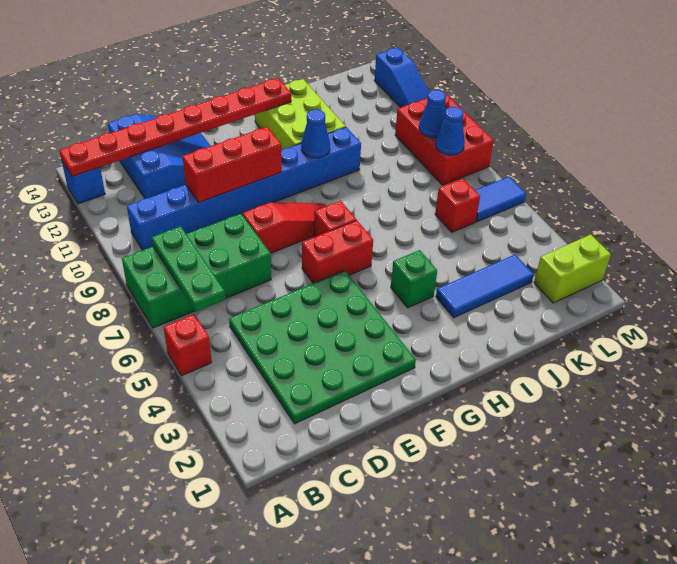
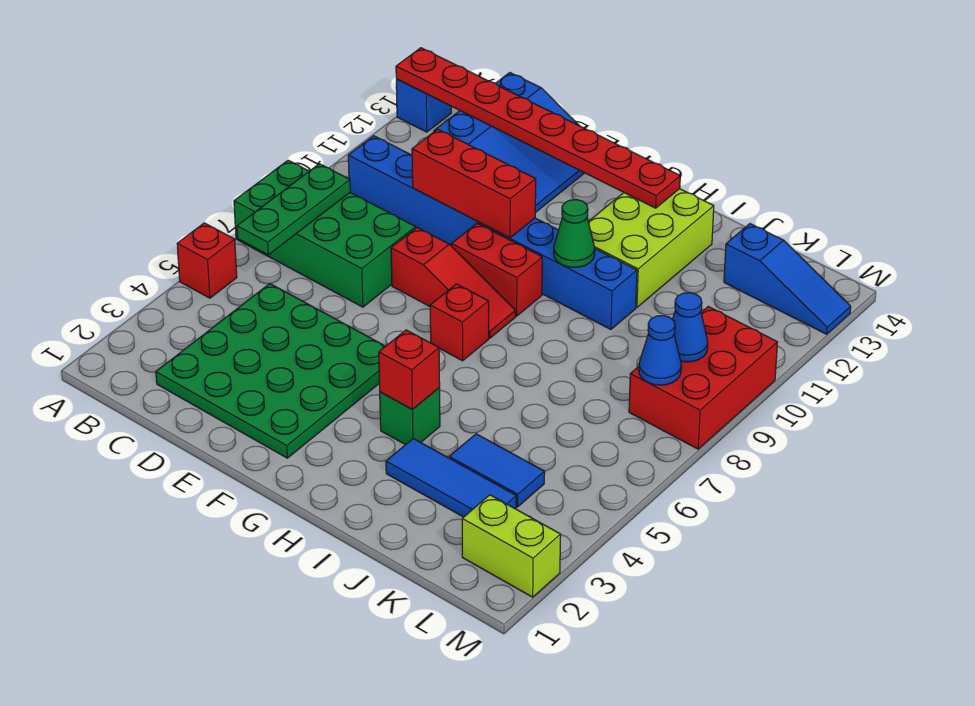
red brick F6:G6 level 1 -> red brick F9:G9 level 1
blue cone H10 level 2 -> green cone H10 level 2
red brick K6 level 1 -> red brick H4 level 2
blue tile L6:M6 level 1 -> blue tile J4:K4 level 1
blue slope M11:M13 level 1 top 13 -> blue slope K13:M13 level 1 top K

